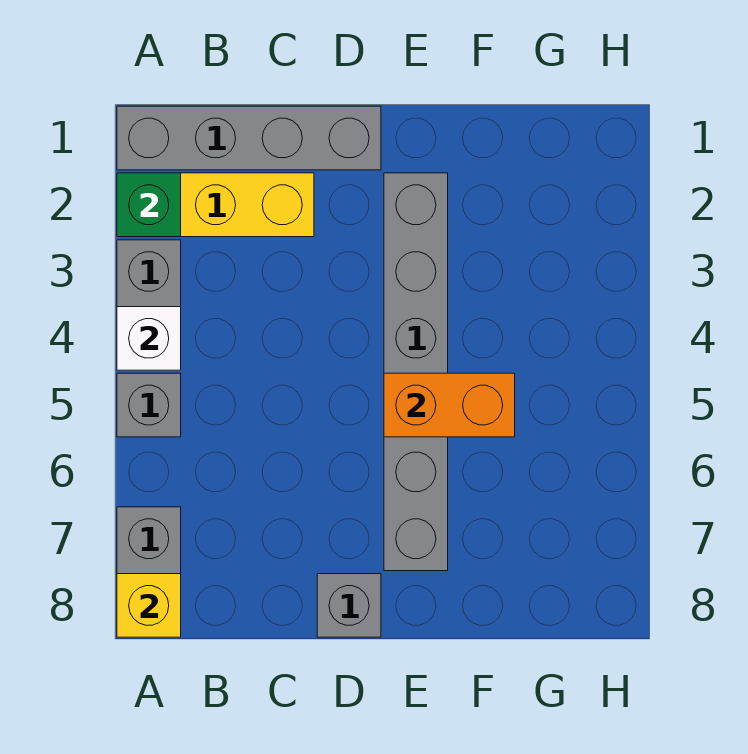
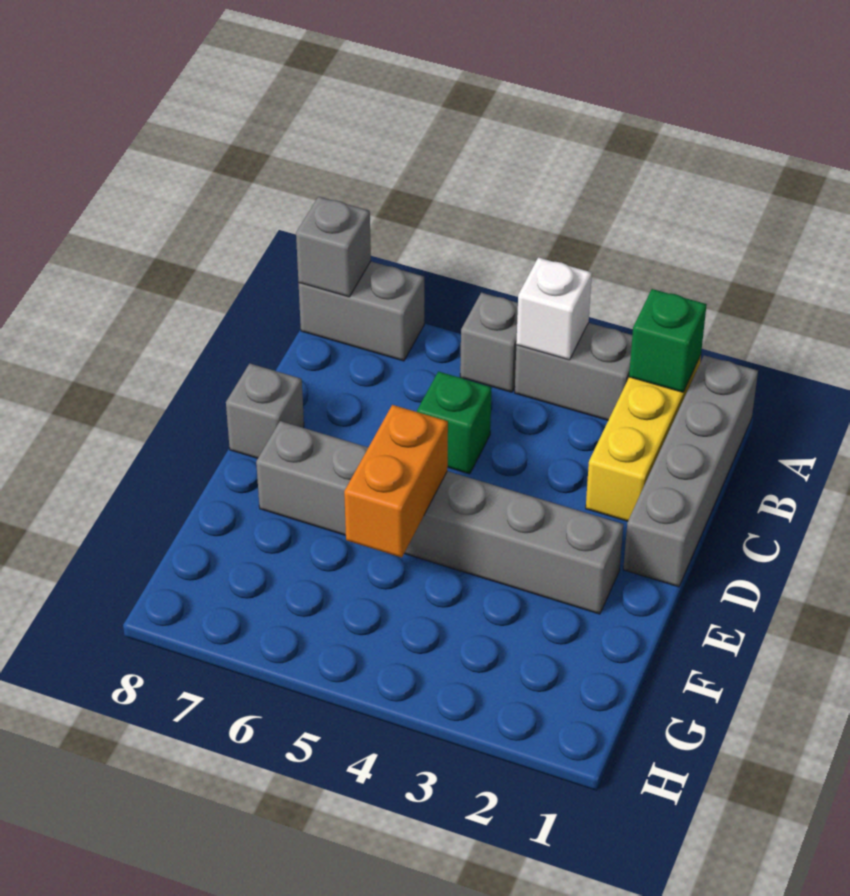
yellow brick A8 level 2 -> grey brick A8 level 2
none -> green brick C5 level 1

